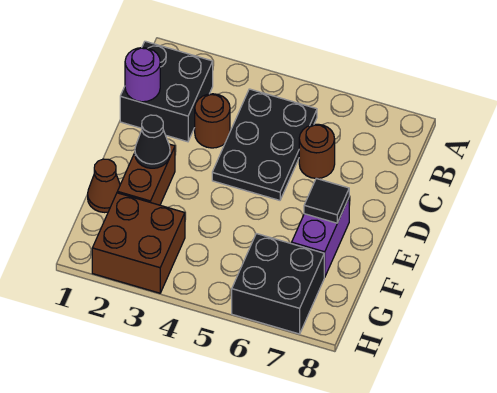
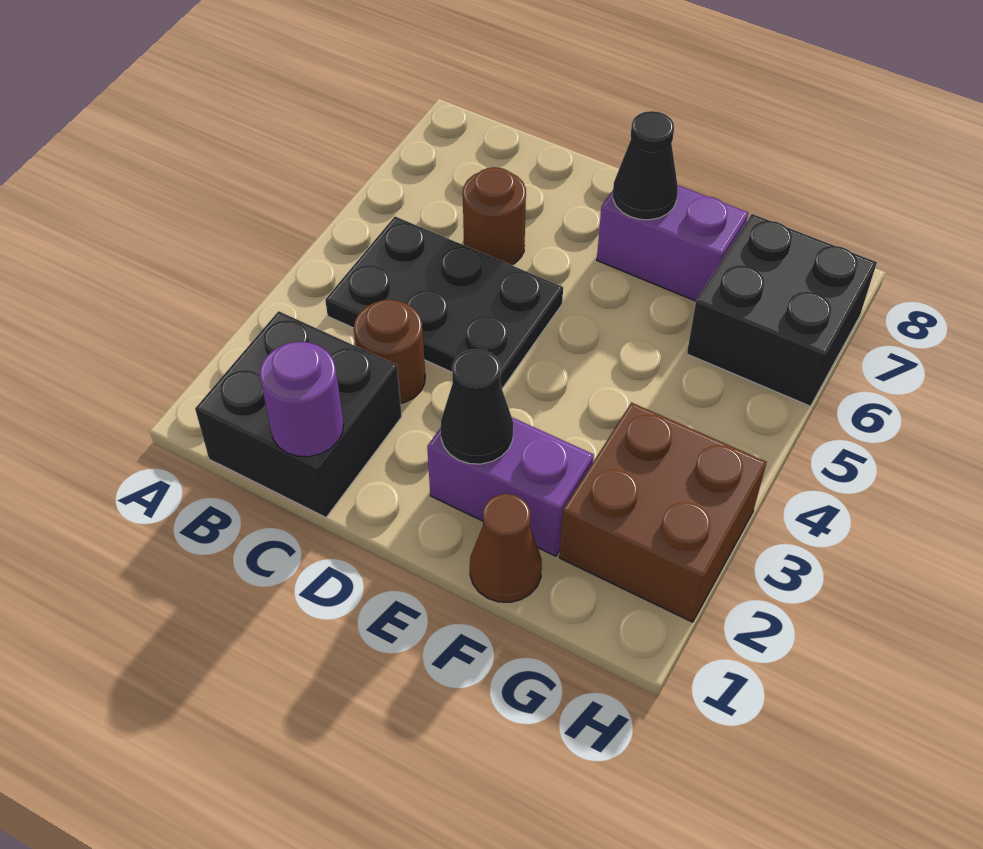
brown brick E2:F2 level 1 -> purple brick E2:F2 level 1
black tile E7 level 2 -> black cone E7 level 2

